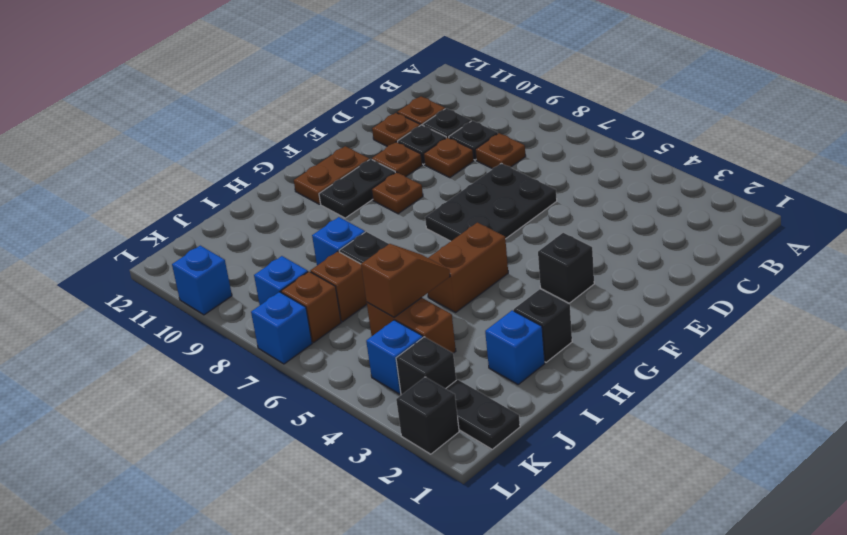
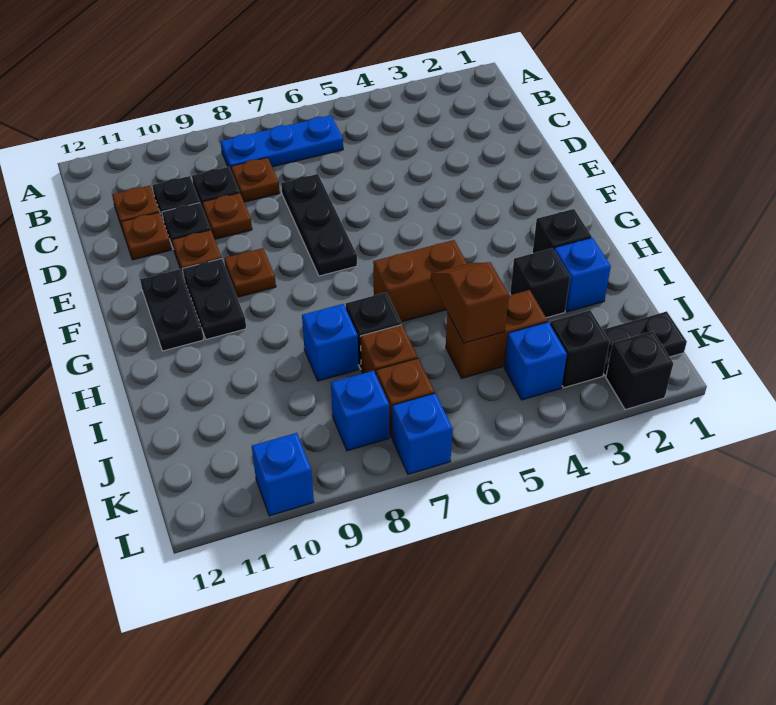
none -> blue plate B6:B8 level 1
black plate D6:F7 level 1 -> black plate D7:F7 level 1
black brick F3 level 1 -> black brick I3 level 1
brown plate F11:G11 level 1 -> black plate F11:G11 level 1
brown brick G5:H5 level 1 -> brown brick H5:H6 level 1

